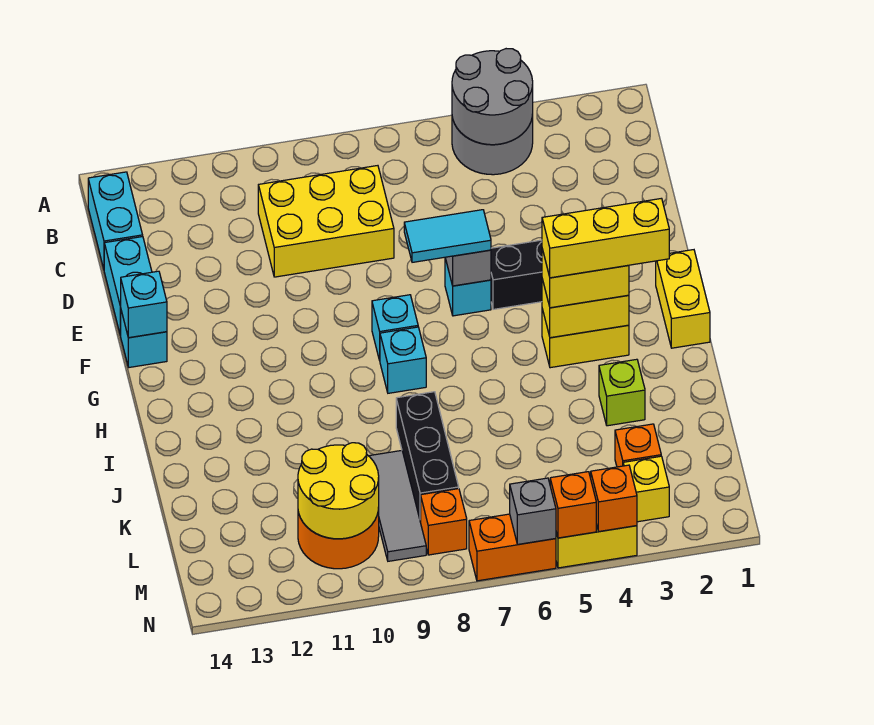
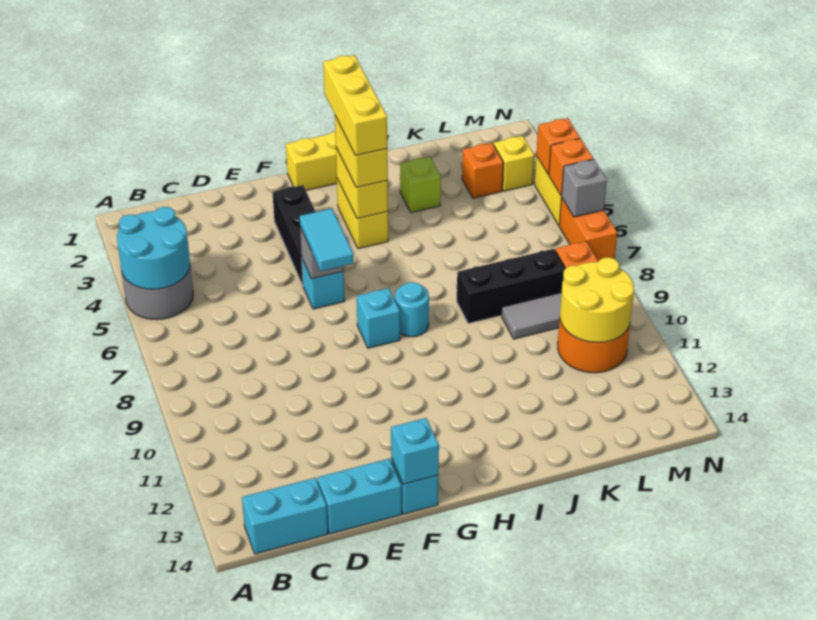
grey round brick A4:B5 level 2 -> cyan round brick A4:B5 level 2
yellow brick C8:D10 level 1 -> none
cyan brick H8 level 1 -> cyan round brick H8 level 1

